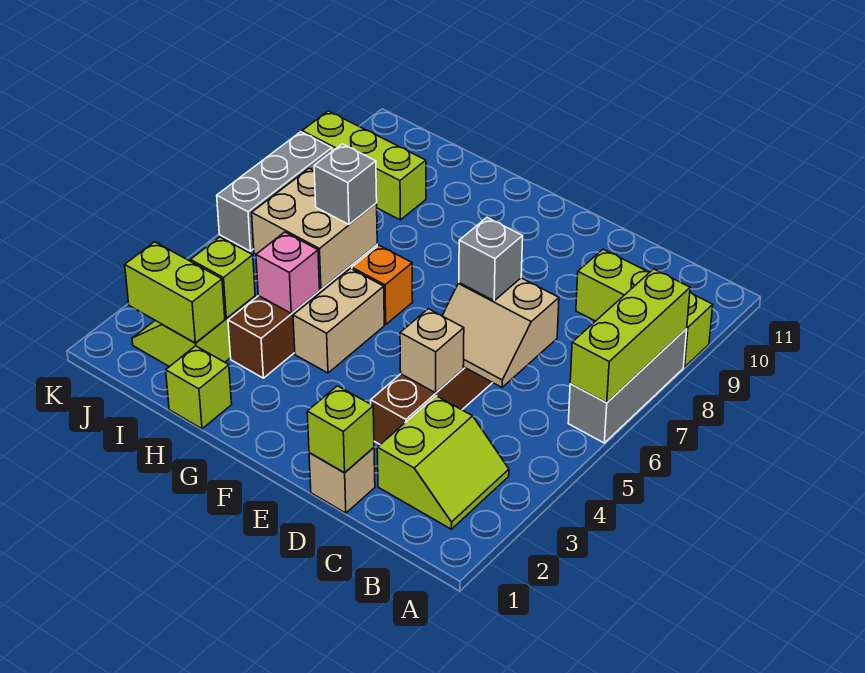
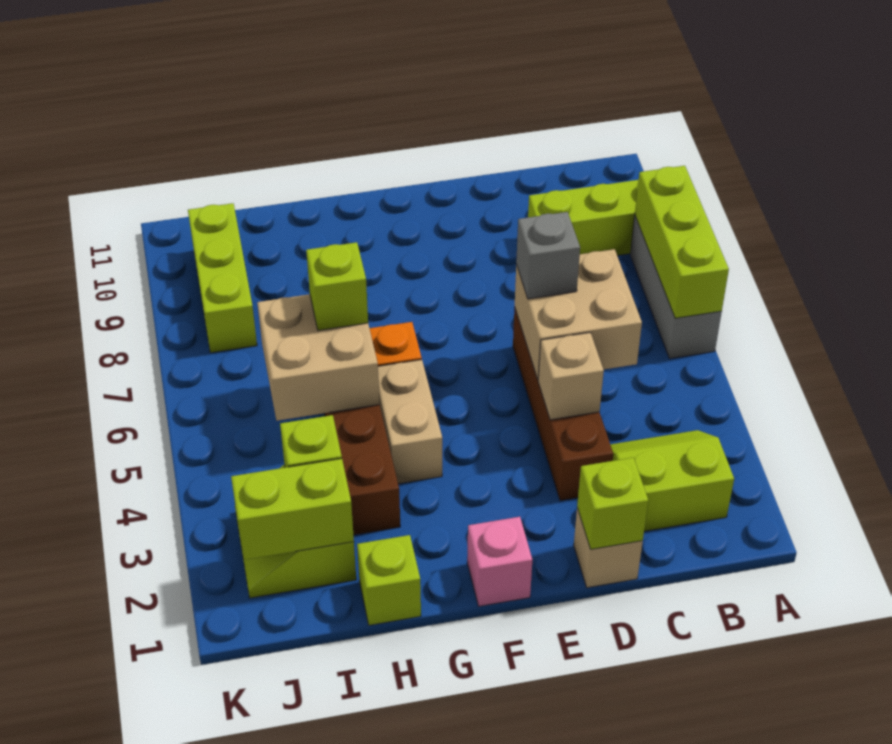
lime slope B2:C3 level 1 top C -> lime slope B2:C3 level 1 top 2
tan slope C5:D6 level 2 top 6 -> tan brick C5:D6 level 2
pink brick H4 level 2 -> pink brick F1 level 1
grey brick H6 level 3 -> lime brick H6 level 3
lime brick I9:K9 level 1 -> lime brick J8:J10 level 1
grey brick K6:K8 level 1 -> none

